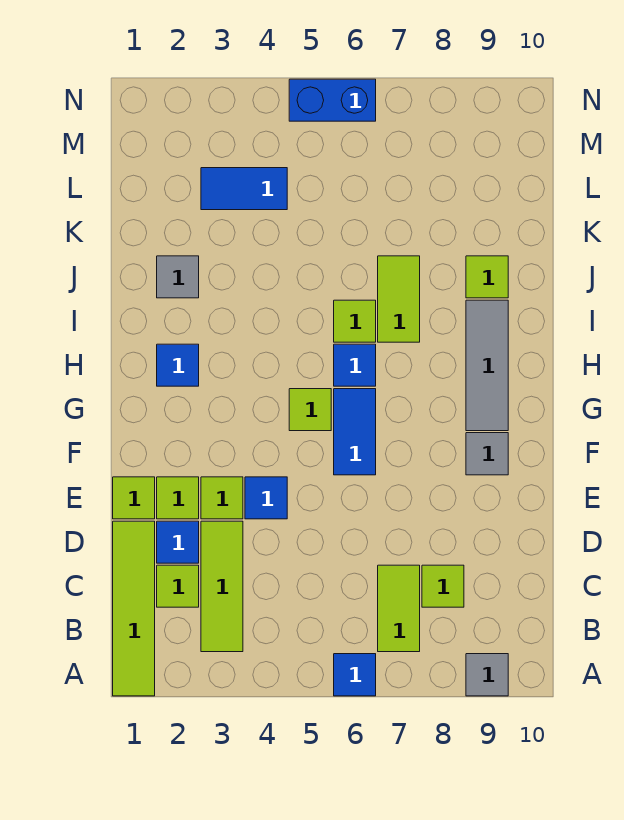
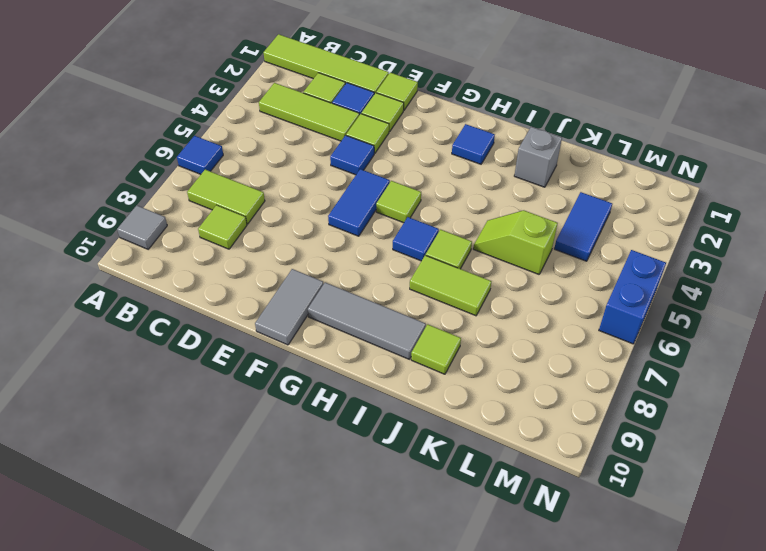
blue tile F6:G6 level 1 -> blue tile F5:F6 level 1
grey tile F9 level 1 -> grey tile F9:F10 level 1
grey tile J2 level 1 -> grey brick J2 level 1
none -> lime slope J5:K5 level 1 top K

